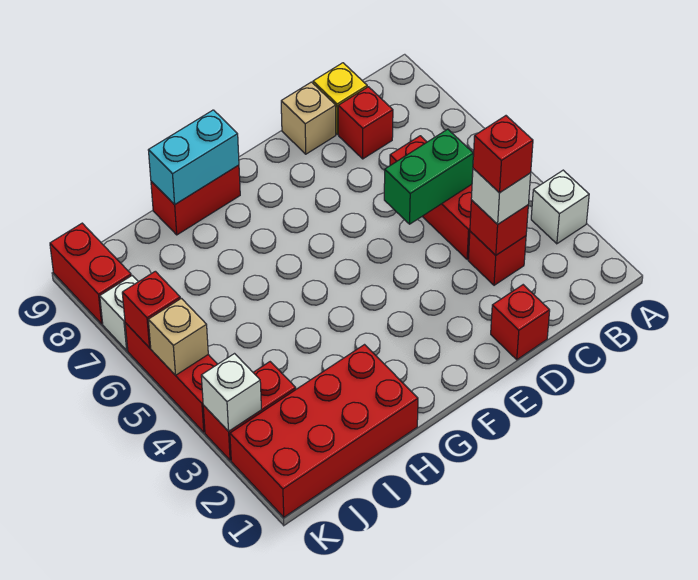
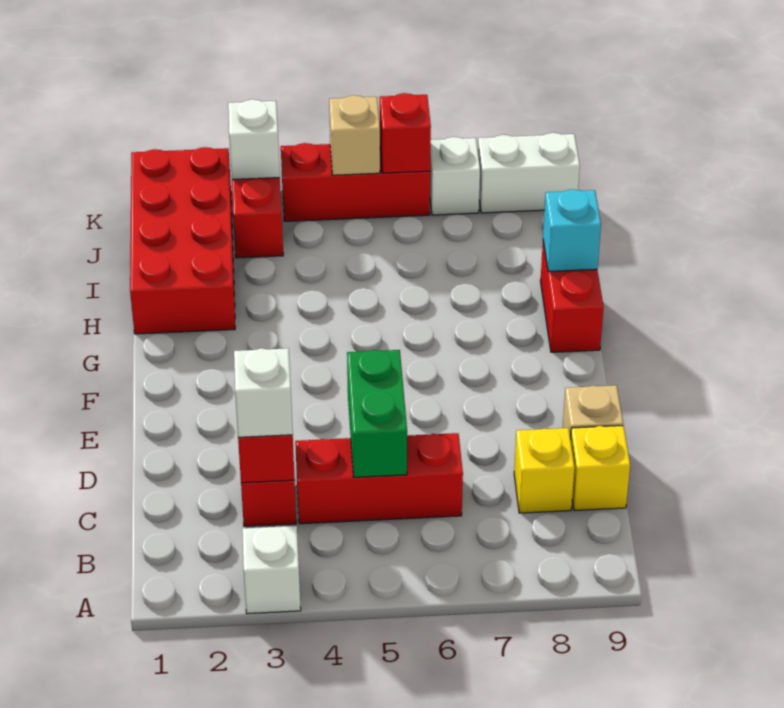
red brick C3 level 4 -> none
red brick C8 level 1 -> yellow brick C8 level 1
red brick D1 level 1 -> none
cyan brick G9:H9 level 2 -> cyan brick H9 level 2
red brick K8:K9 level 1 -> white brick K8:K9 level 1

